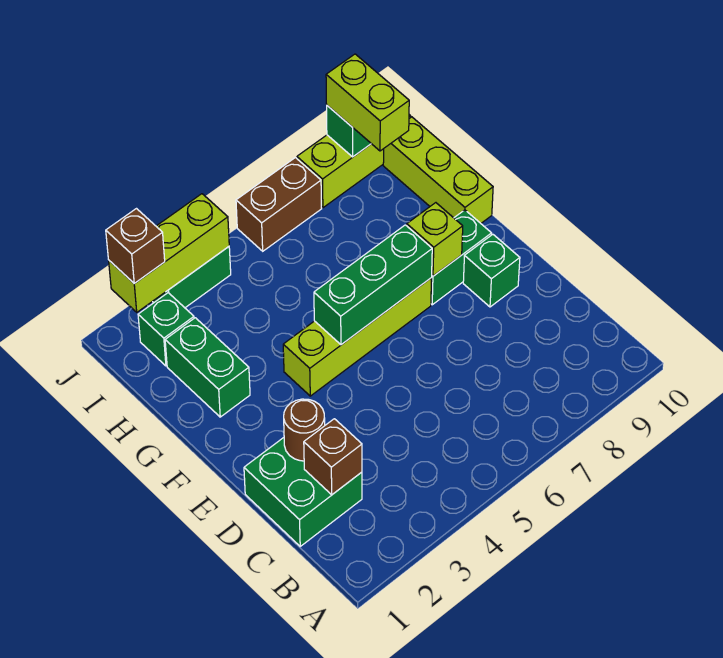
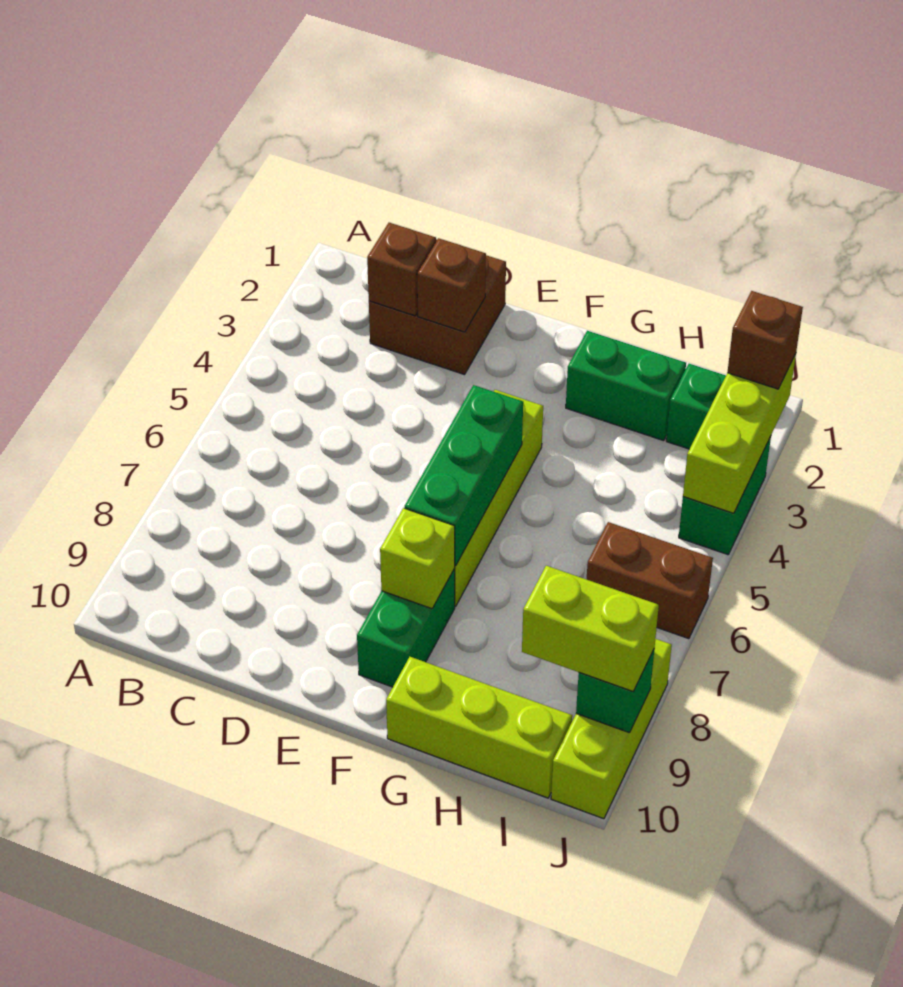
green brick C1:D2 level 1 -> brown brick C1:D2 level 1
brown round brick D2 level 2 -> brown brick D2 level 2
green brick E9 level 1 -> none
brown brick J6:J7 level 1 -> brown brick I6:J6 level 1

